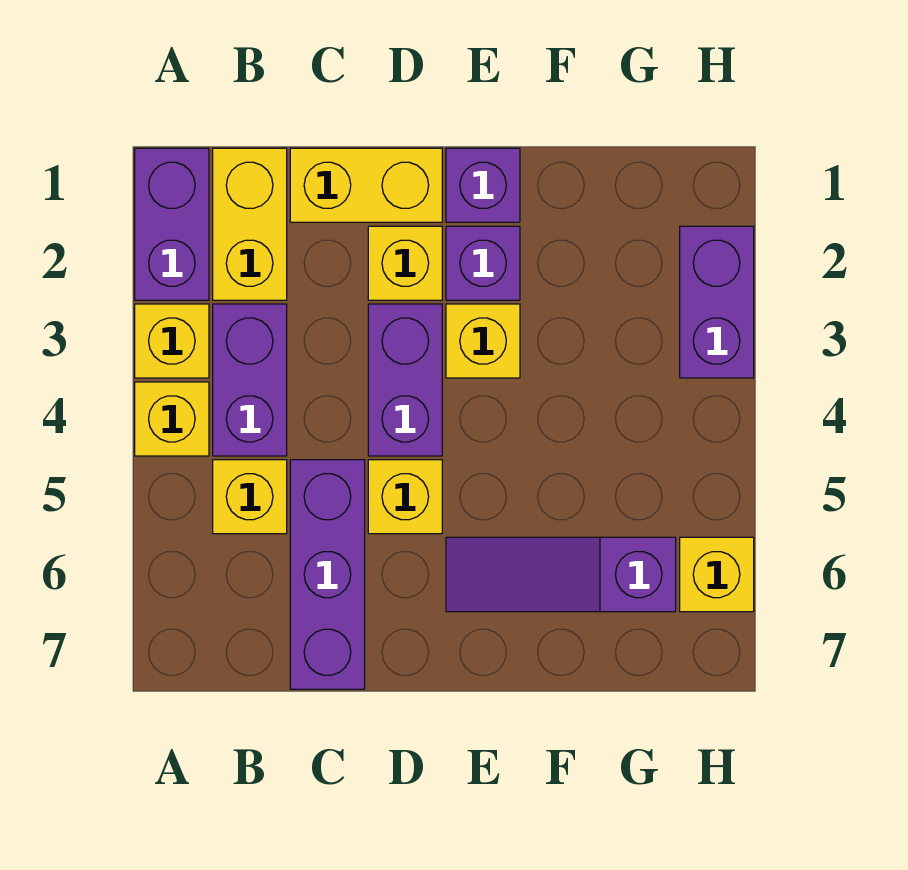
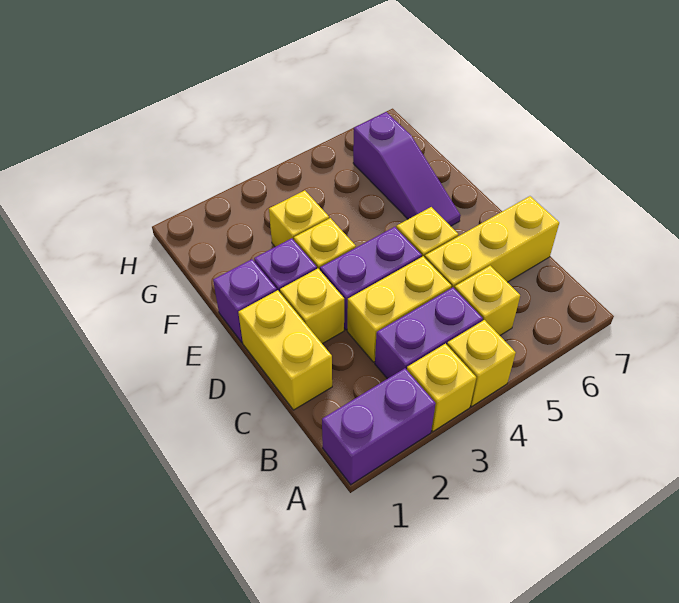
yellow brick B1:B2 level 1 -> yellow brick C3:C4 level 1
purple brick C5:C7 level 1 -> yellow brick C5:C7 level 1
purple brick H2:H3 level 1 -> none
yellow brick H6 level 1 -> yellow brick F3 level 1

